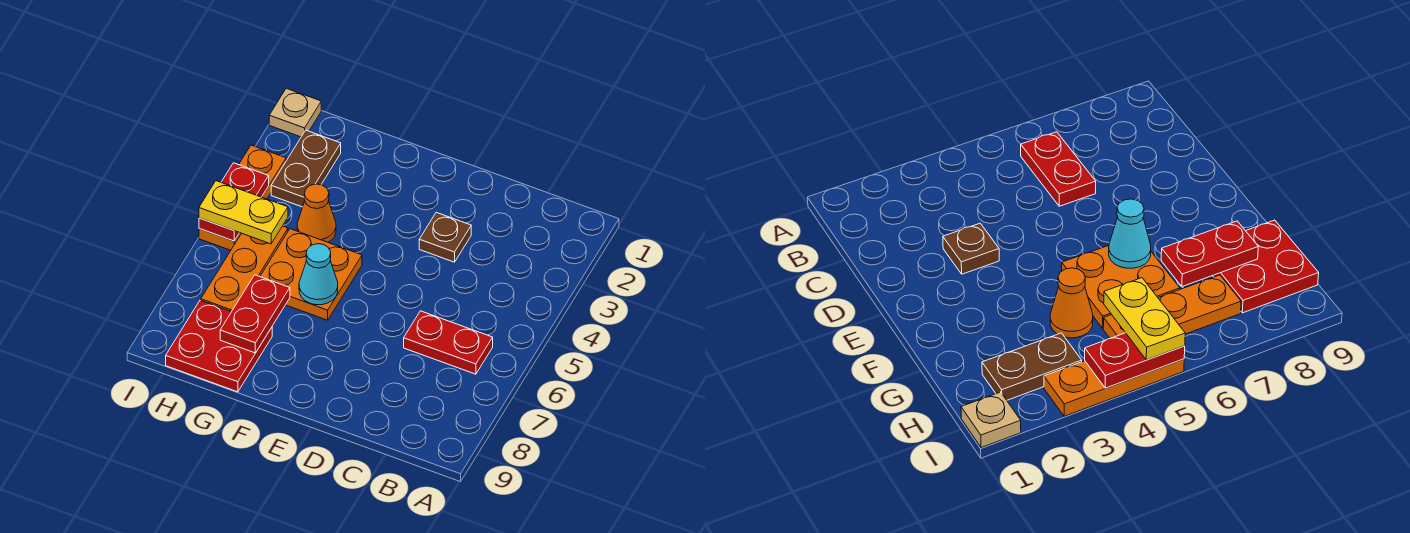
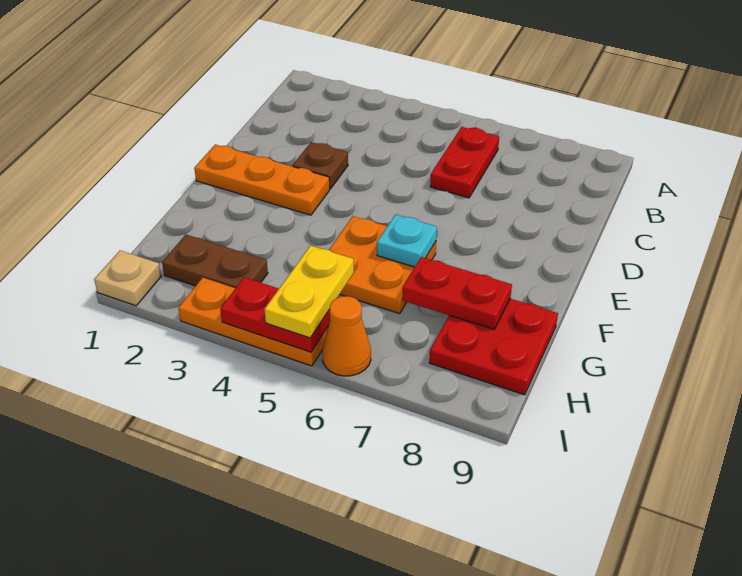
cyan cone F6 level 2 -> cyan plate F6 level 2
orange cone G4 level 1 -> orange cone I6 level 1
orange plate H5:H7 level 1 -> orange plate E1:E3 level 1

